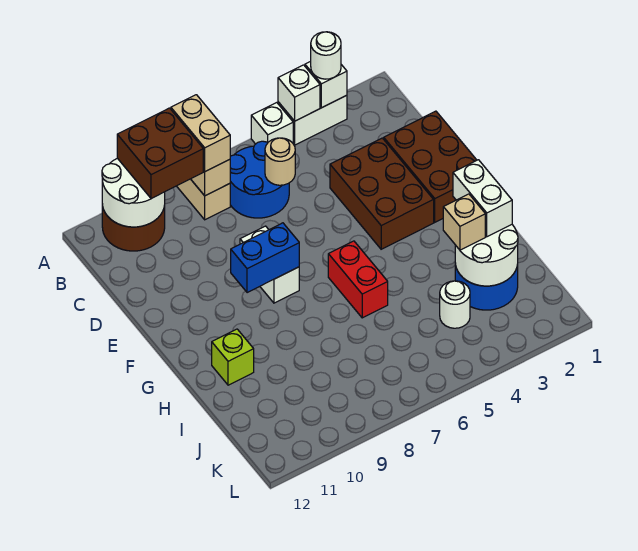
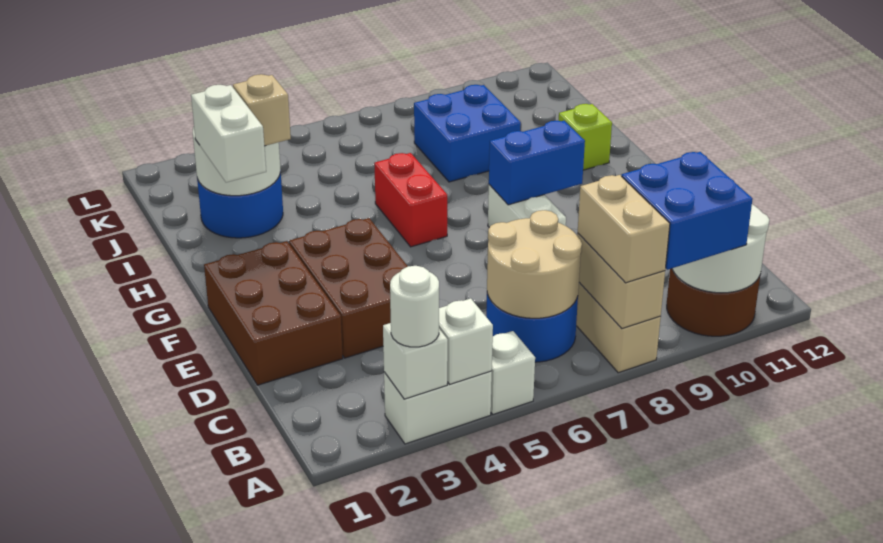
brown brick A9:B10 level 3 -> blue brick A9:B10 level 3
tan round brick C6 level 2 -> tan round brick B6:C7 level 2
none -> blue brick I8:J9 level 1
white round brick J4 level 1 -> none

